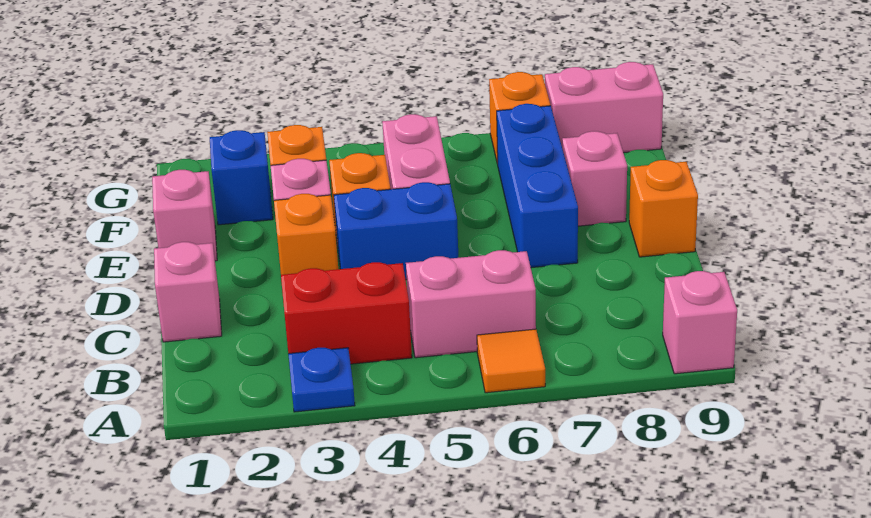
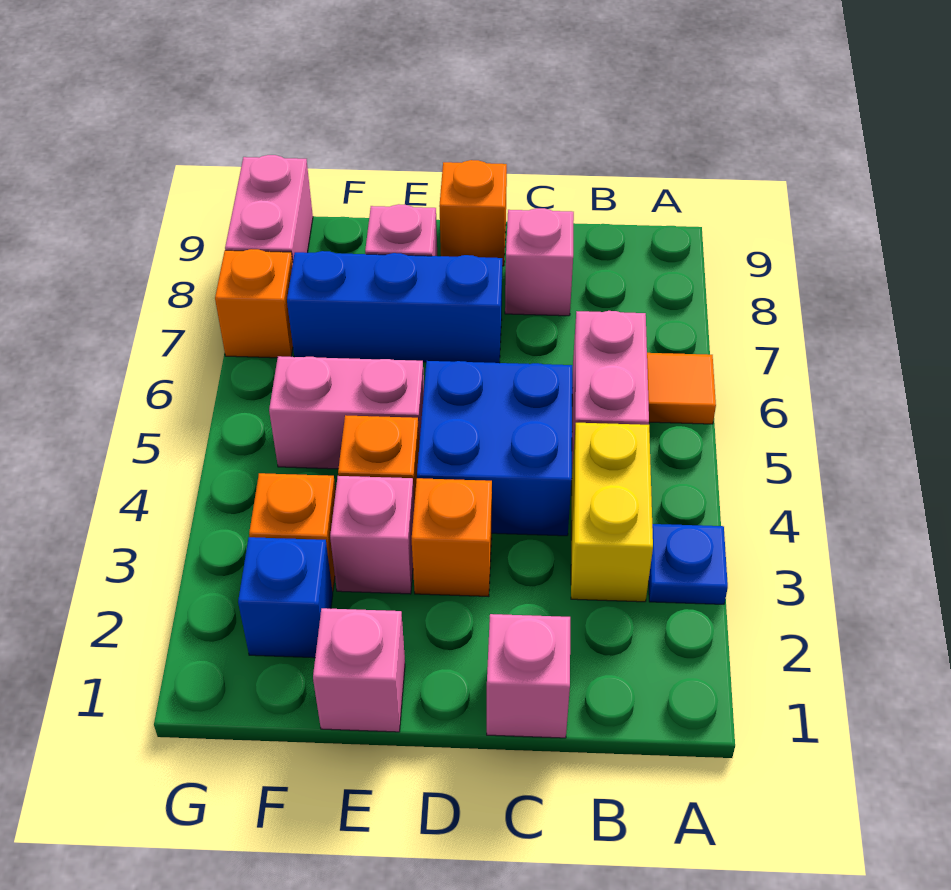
pink brick A9 level 1 -> pink brick C8 level 1
red brick B3:B4 level 1 -> yellow brick B3:B4 level 1
blue brick D4:D5 level 1 -> blue brick C4:D5 level 1

